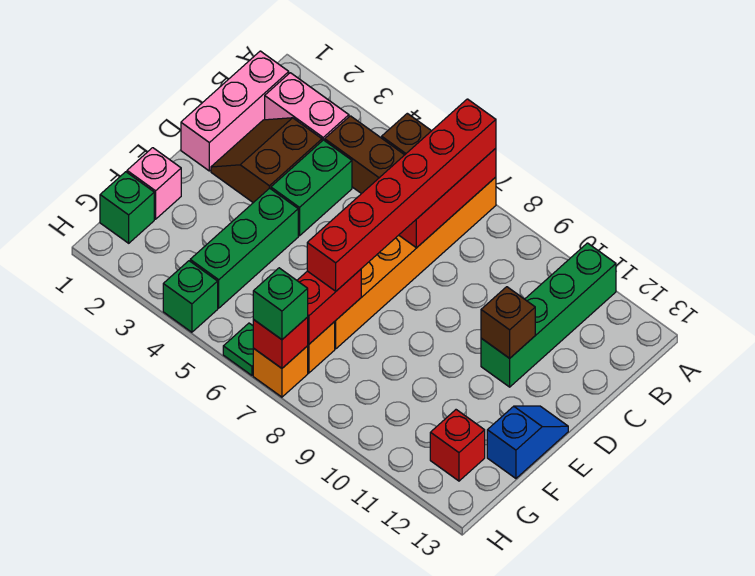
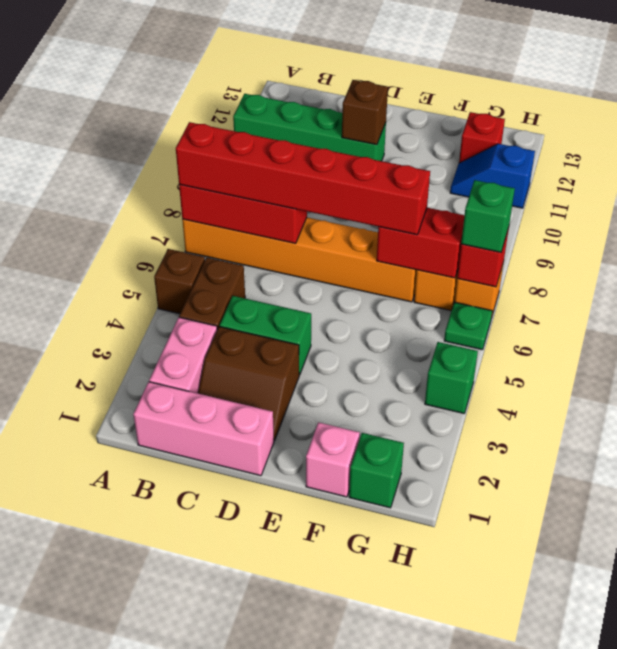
green brick E4:G4 level 1 -> none
blue slope E13:F13 level 1 top F -> blue slope G11:H11 level 1 top H

